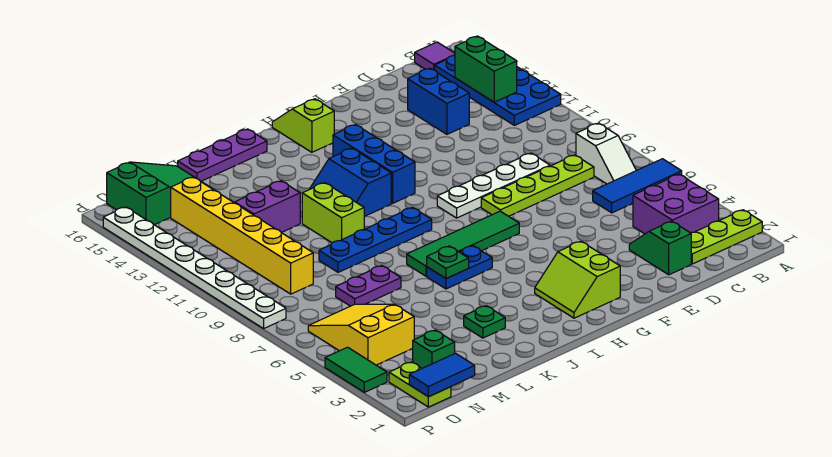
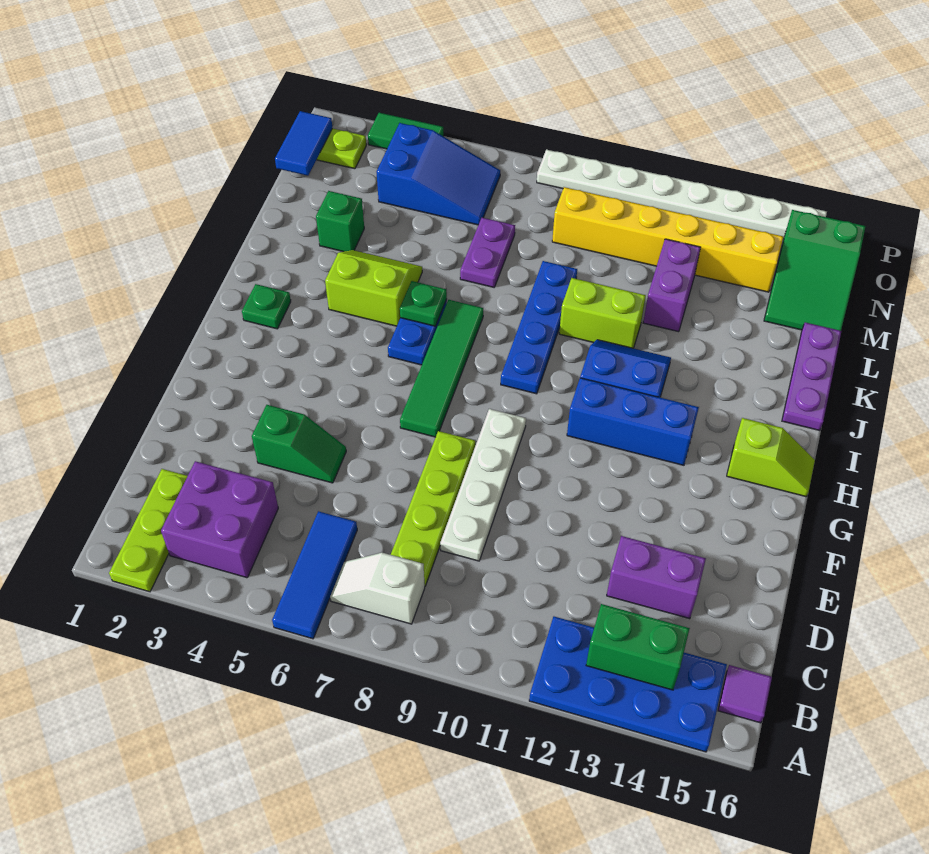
green slope D2:D3 level 1 top 2 -> green slope E4:E5 level 1 top 4
blue brick D13:D14 level 1 -> purple brick D13:D14 level 1
lime slope G2:H3 level 1 top G -> lime slope J4:K5 level 1 top J
green plate K3 level 1 -> green plate I2 level 1
green brick N2 level 1 -> green brick L3 level 1
yellow slope N4:O6 level 1 top 4 -> blue slope N4:O6 level 1 top 4

